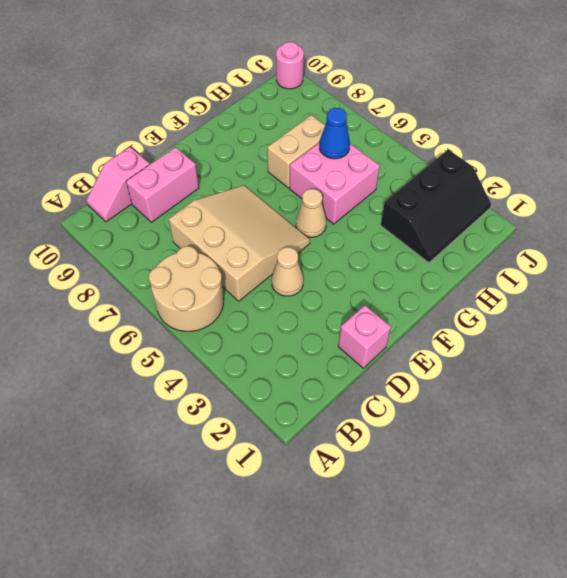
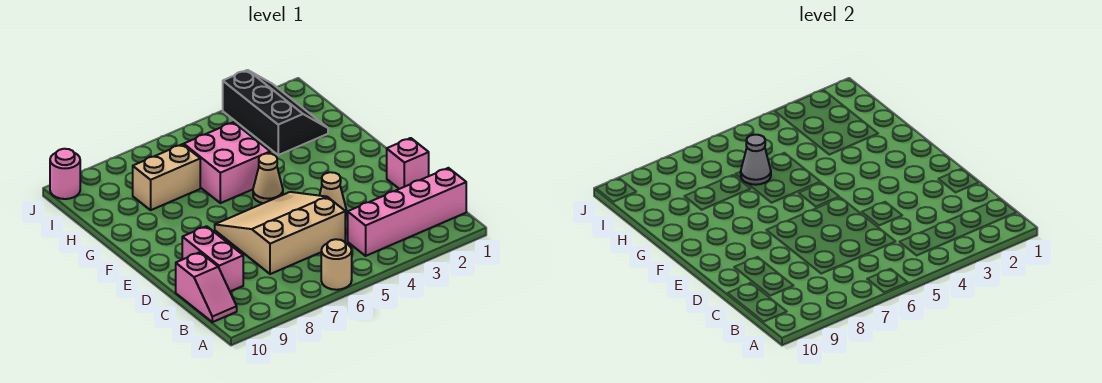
tan round brick A5:B6 level 1 -> tan round brick A6 level 1
none -> pink brick B1:B4 level 1
tan brick G7:H7 level 1 -> tan brick H7:H8 level 1
blue cone H6 level 2 -> grey cone H6 level 2

